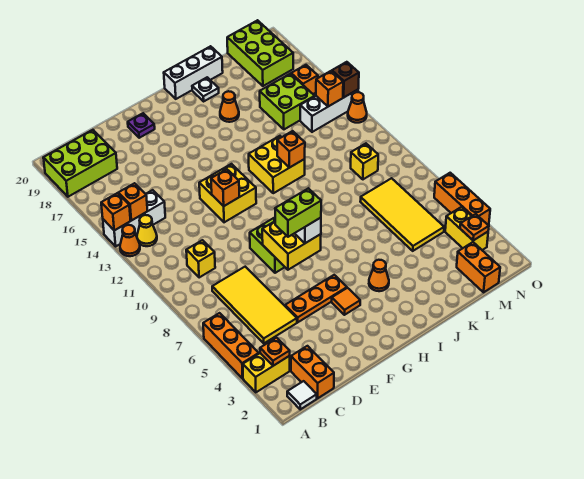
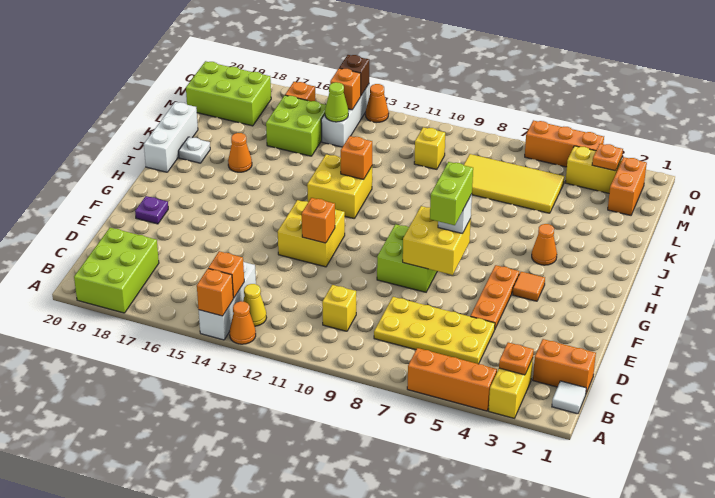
yellow tile C5:D8 level 1 -> yellow plate C5:D8 level 1
orange brick M1:M2 level 1 -> orange brick M2:N2 level 1
none -> lime cone M14 level 2

